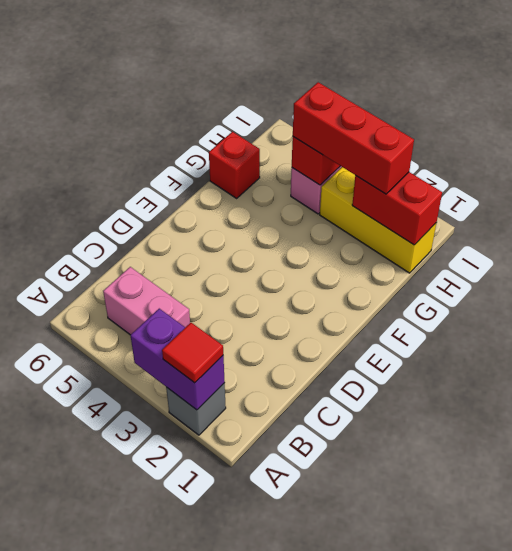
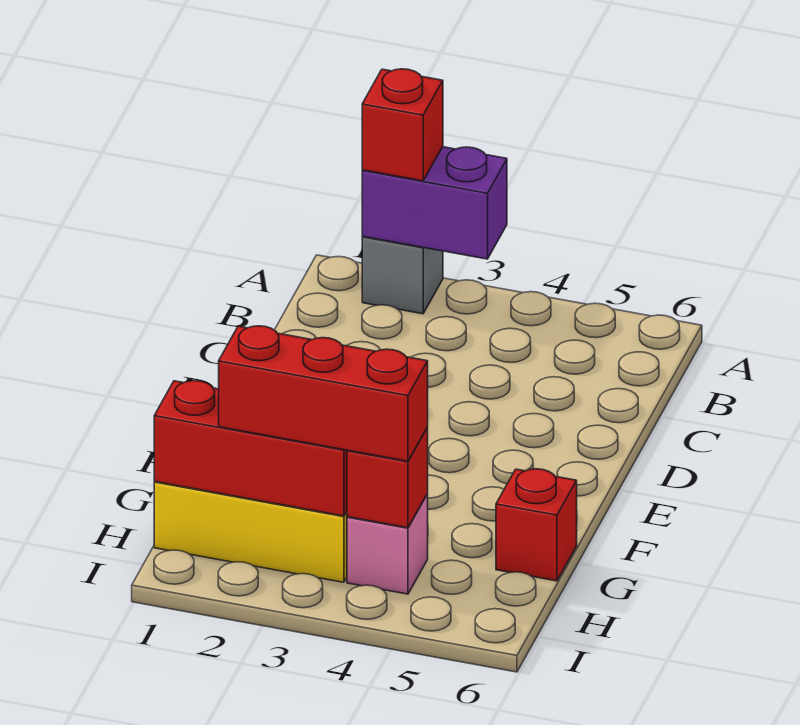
red tile A2 level 3 -> red brick A2 level 3
pink brick B4:B5 level 1 -> none
red brick H1:H2 level 2 -> red brick H1:H3 level 2

